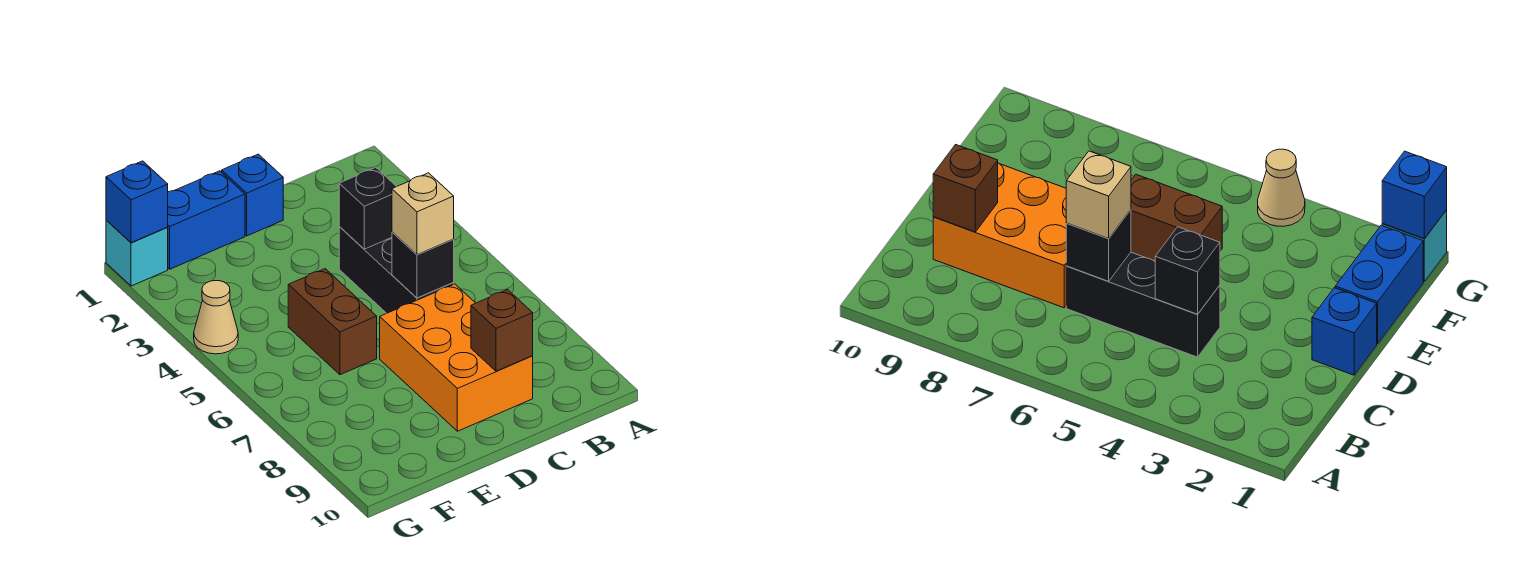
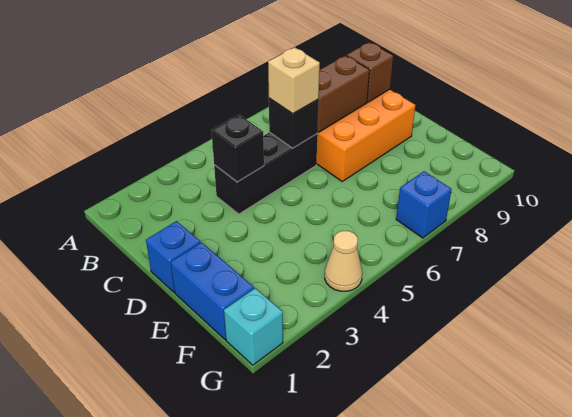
brown brick E5:E6 level 1 -> brown brick C7:C8 level 2
blue brick G1 level 2 -> blue brick G7 level 1

